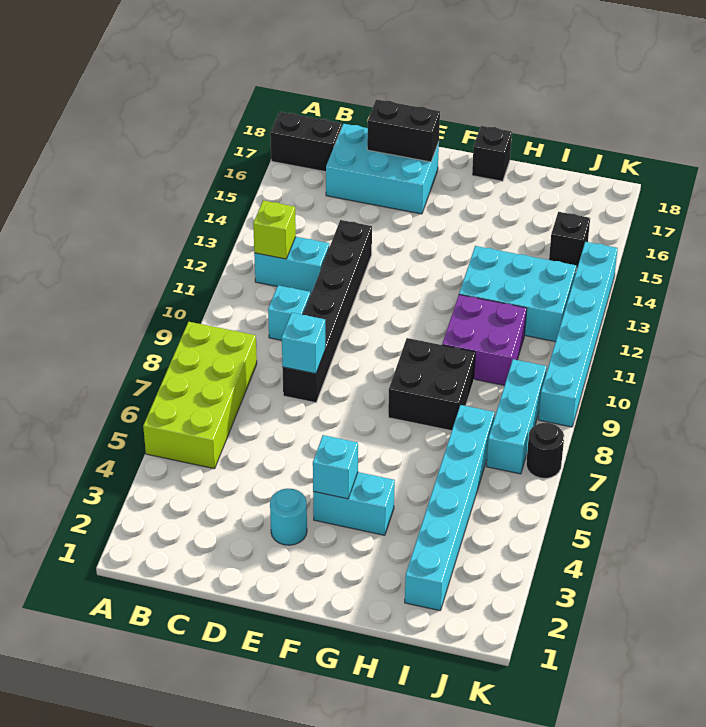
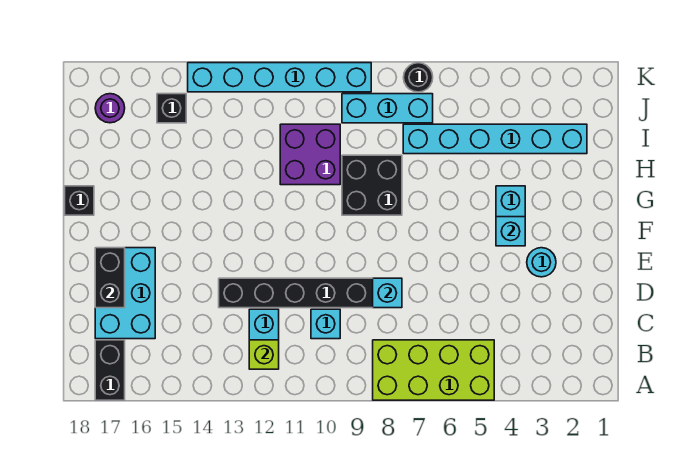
cyan brick H12:J13 level 1 -> none
none -> purple round brick J17 level 1

